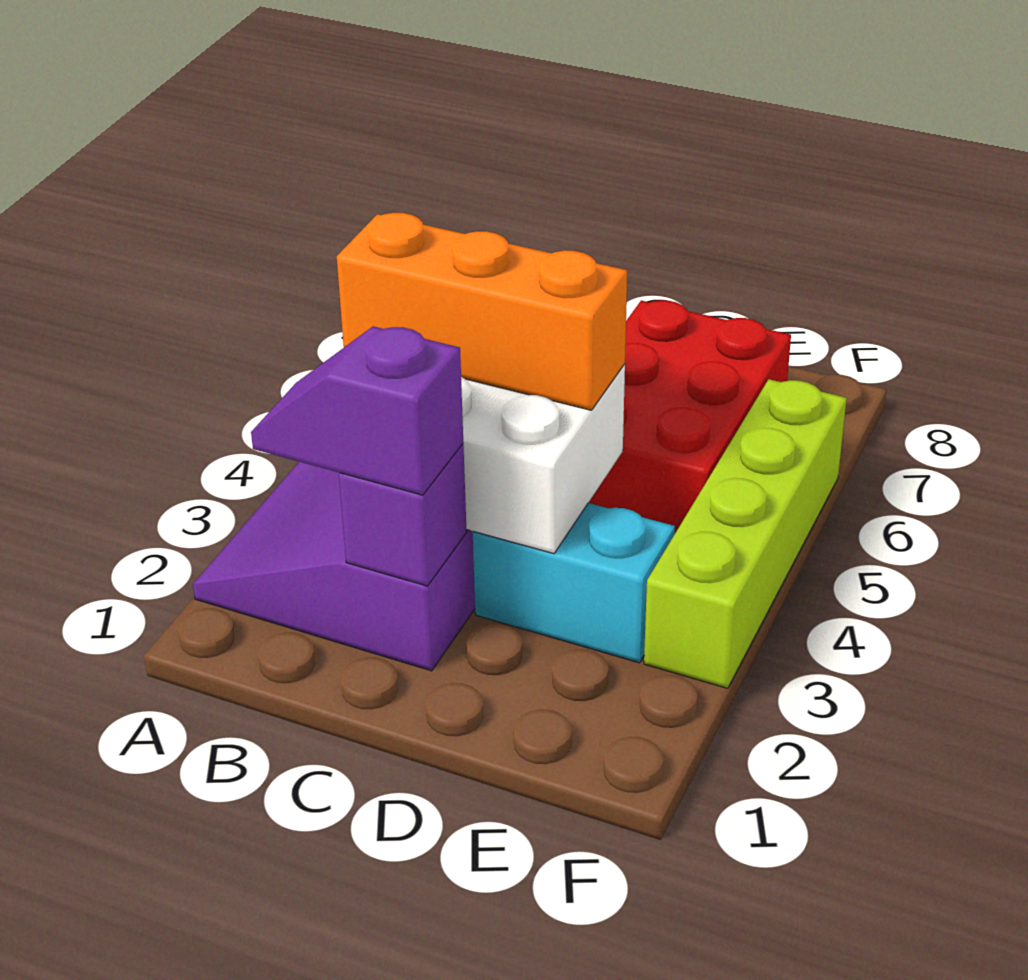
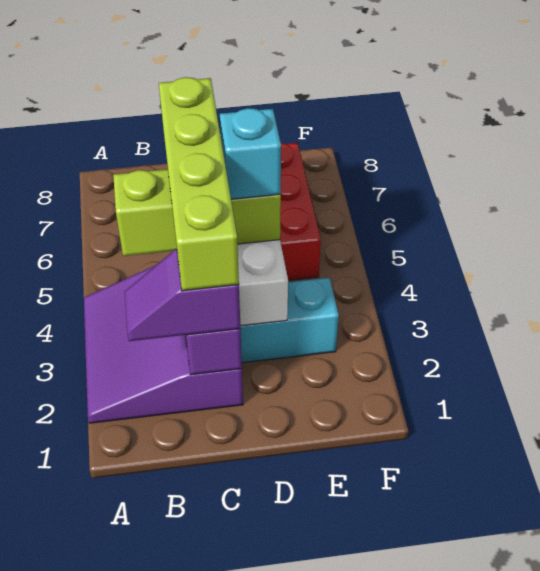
orange brick B4:D4 level 3 -> lime brick B4:D4 level 3
none -> cyan brick D4 level 4
lime brick F3:F6 level 1 -> lime brick C2:C5 level 4

